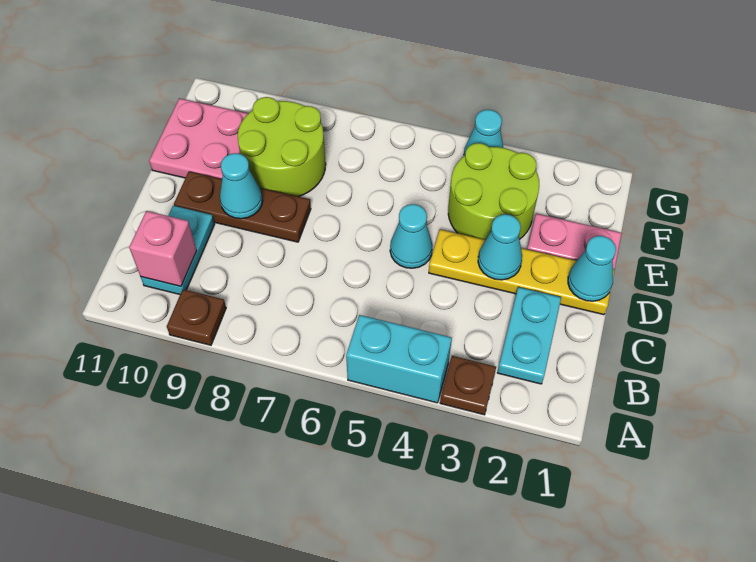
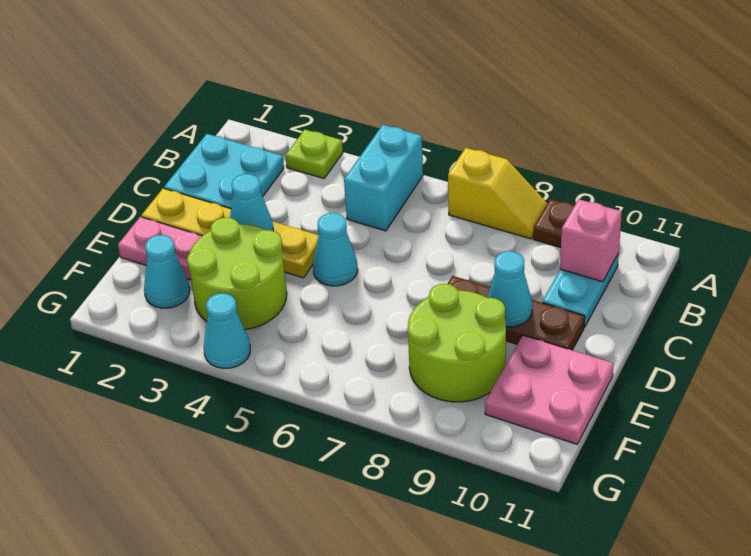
brown plate A3 level 1 -> lime plate A3 level 1
cyan brick A4:A5 level 1 -> cyan brick A5:B5 level 1
none -> yellow slope A7:A8 level 1 top 7
cyan plate B2:C2 level 1 -> cyan plate B1:C2 level 1
cyan cone D1 level 2 -> cyan cone F2 level 1

